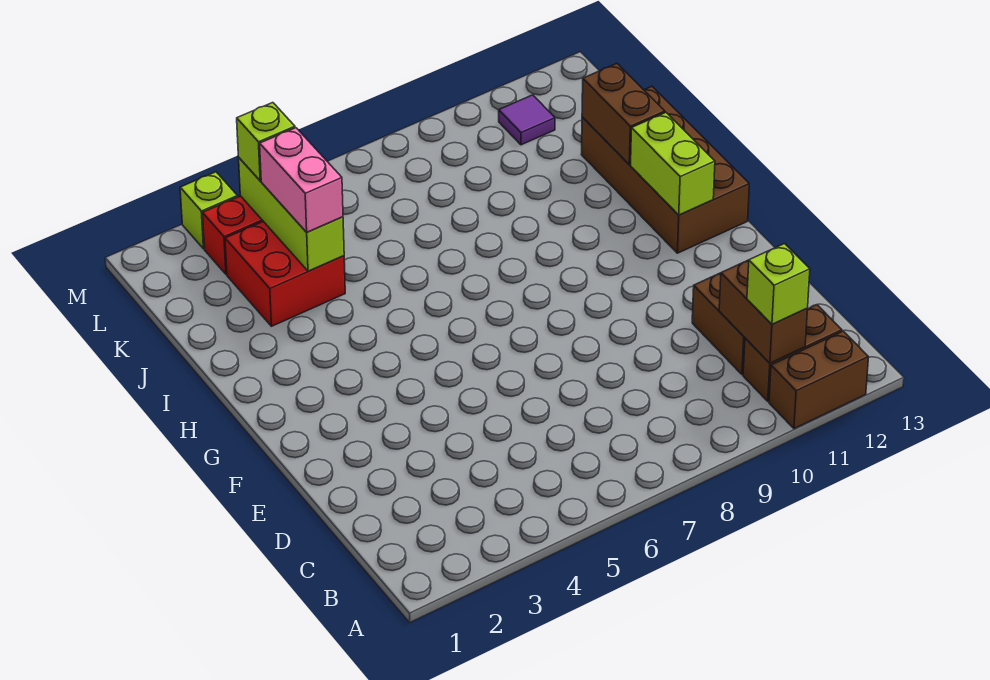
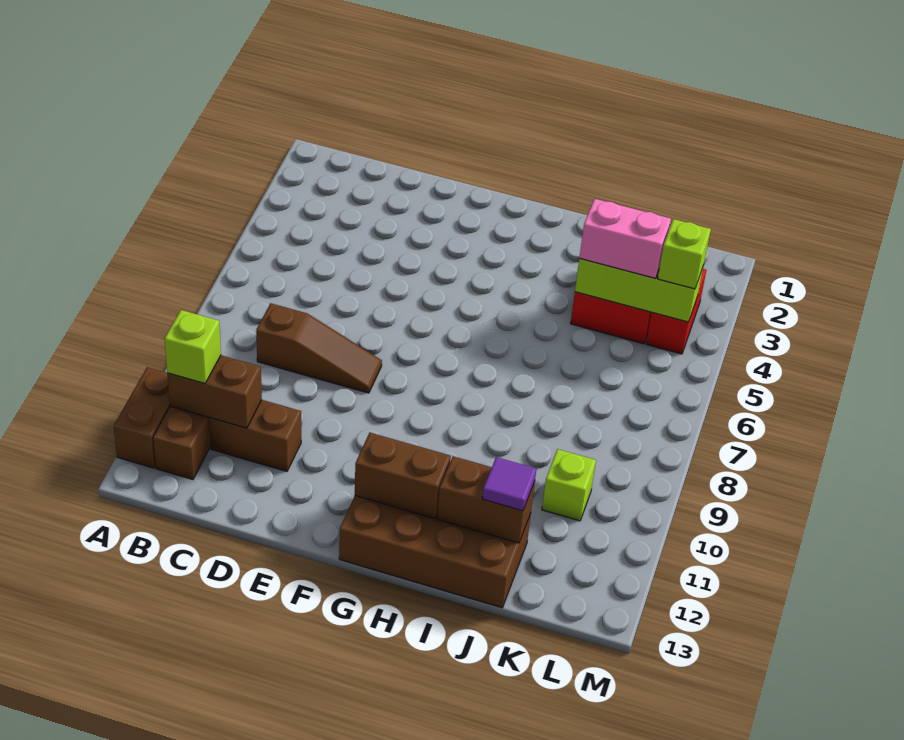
none -> brown slope C8:E8 level 1 top C
lime brick G12:H12 level 2 -> brown brick G12:H12 level 2
purple tile L11 level 1 -> purple tile J12 level 3
lime brick M3 level 1 -> lime brick K10 level 1

